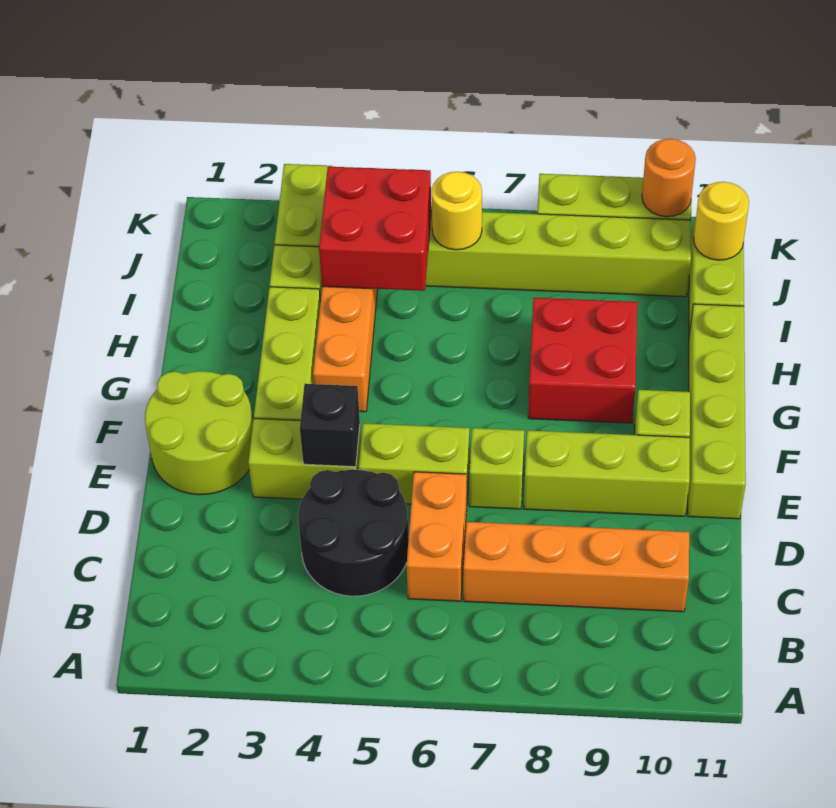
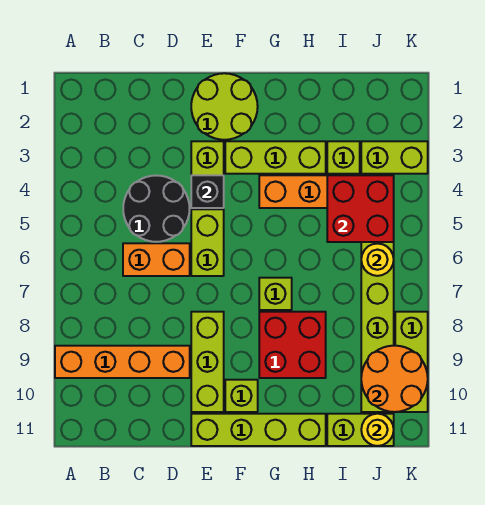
orange brick C7:C10 level 1 -> orange brick A9:D9 level 1
lime brick E7 level 1 -> lime brick G7 level 1
orange round brick K10 level 2 -> orange round brick J9:K10 level 2

